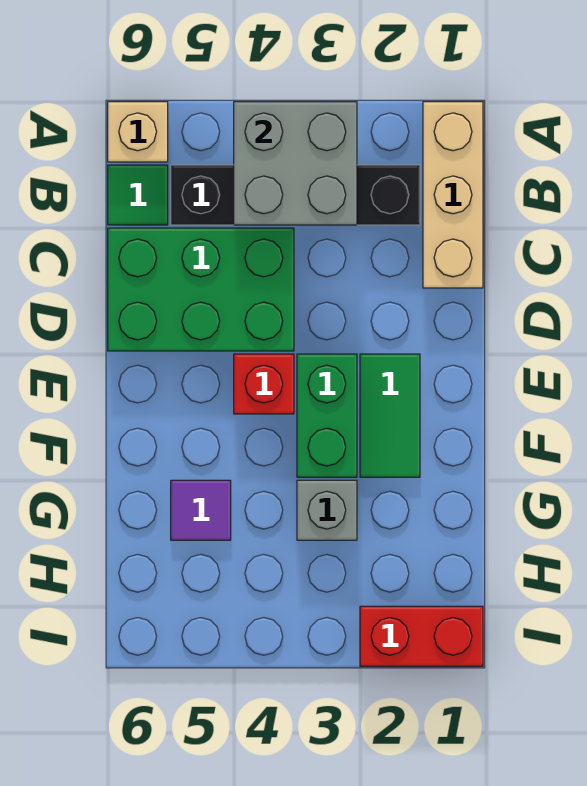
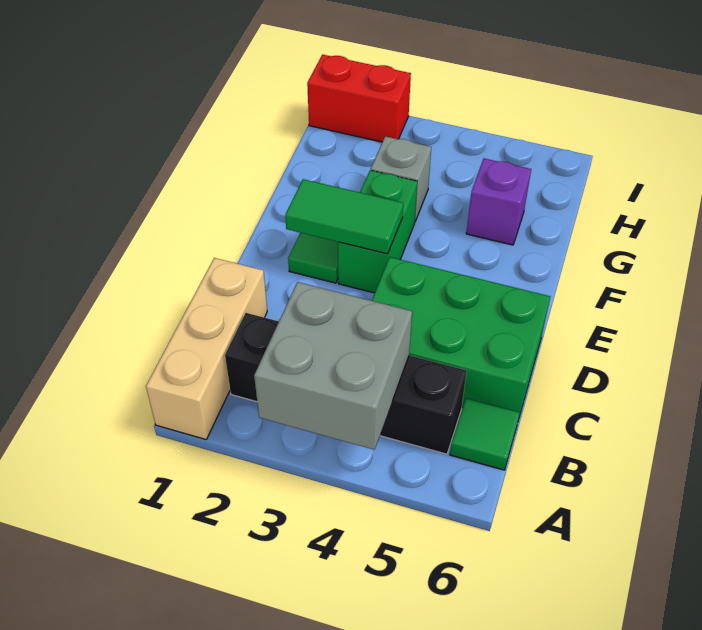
tan brick A6 level 1 -> none
none -> green tile E2:E3 level 2
red brick E4 level 1 -> none
purple tile G5 level 1 -> purple brick G5 level 1

